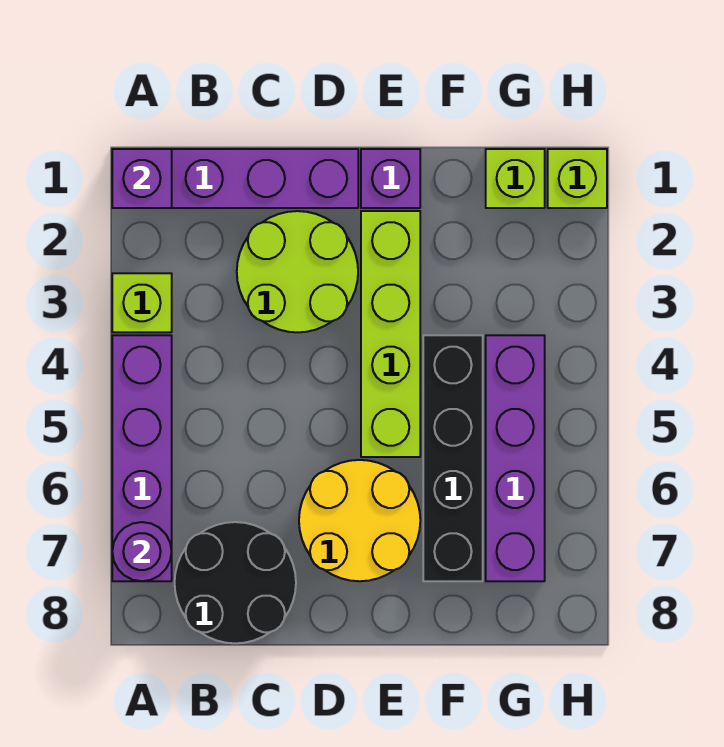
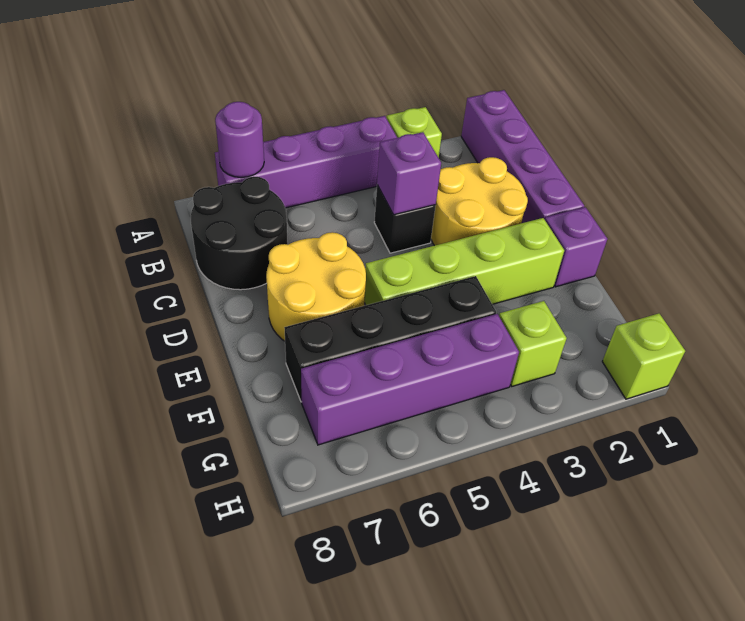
purple brick A1 level 2 -> purple brick C4 level 2
lime round brick C2:D3 level 1 -> yellow round brick C2:D3 level 1
none -> black brick C4 level 1
lime brick G1 level 1 -> lime brick G3 level 1

